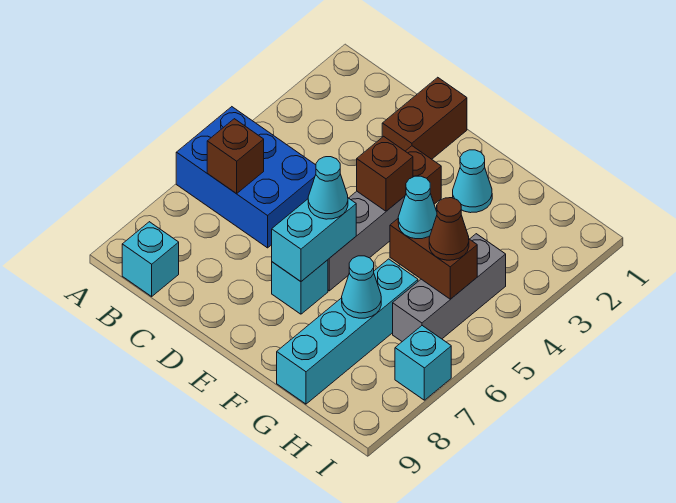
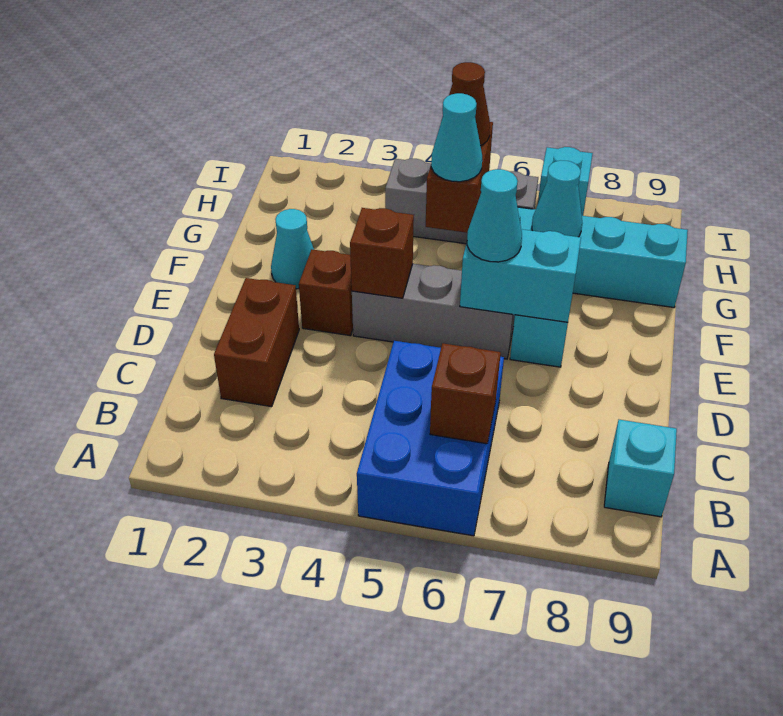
brown brick D1:D2 level 1 -> brown brick C2:D2 level 1

